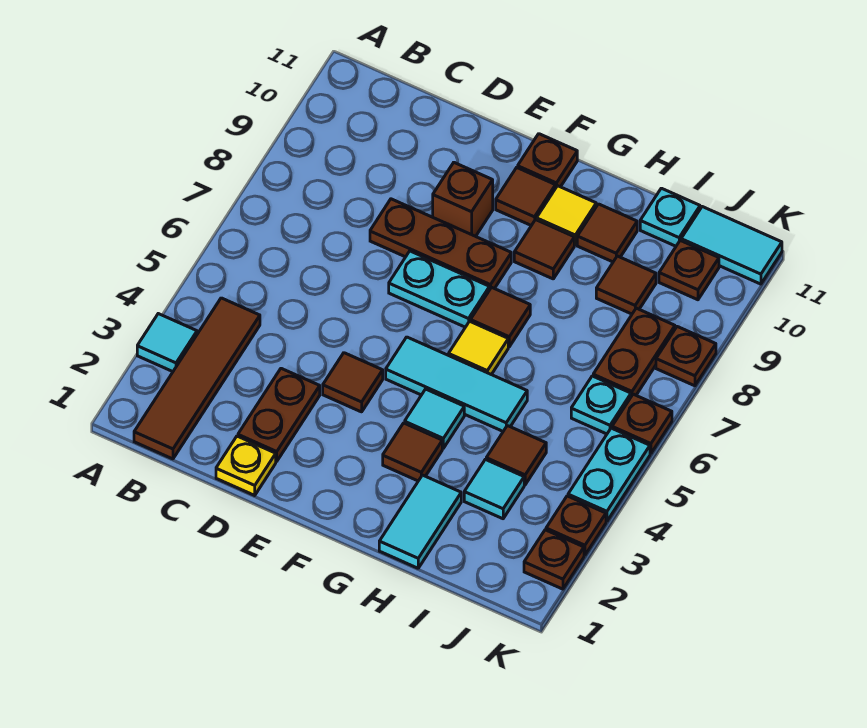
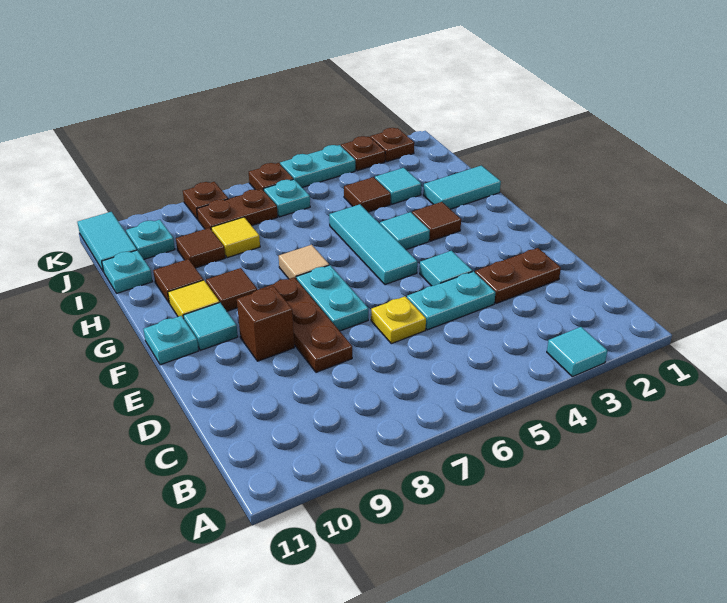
brown tile B1:B4 level 1 -> none
yellow plate D1 level 1 -> yellow plate D6 level 1
none -> cyan plate D4:D5 level 1
brown tile E4 level 1 -> cyan tile E4 level 1
brown tile F10 level 1 -> cyan tile F10 level 1
brown plate F11 level 1 -> cyan plate F11 level 1
yellow tile G6 level 1 -> yellow tile I8 level 1
brown tile G7 level 1 -> tan tile G7 level 1
brown plate J10 level 1 -> cyan plate J10 level 1

